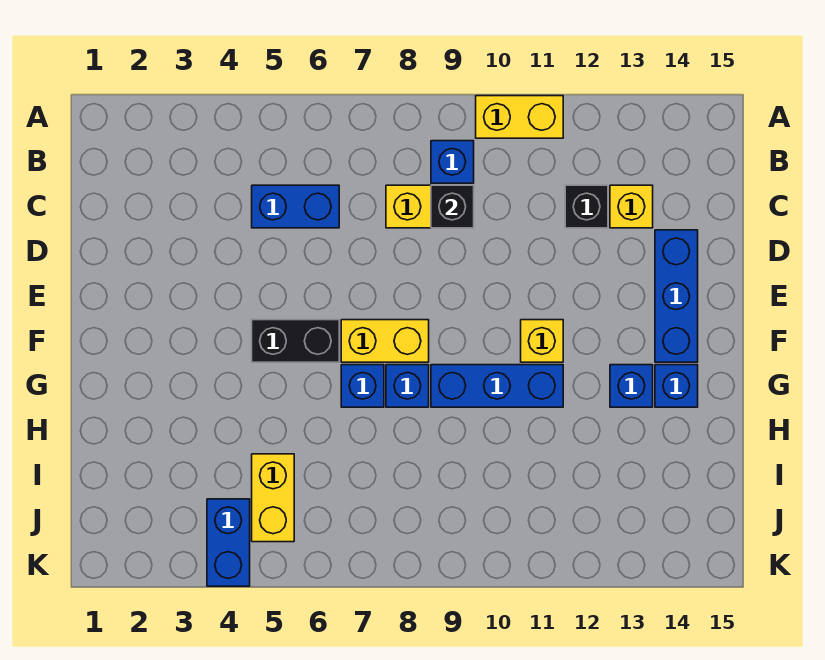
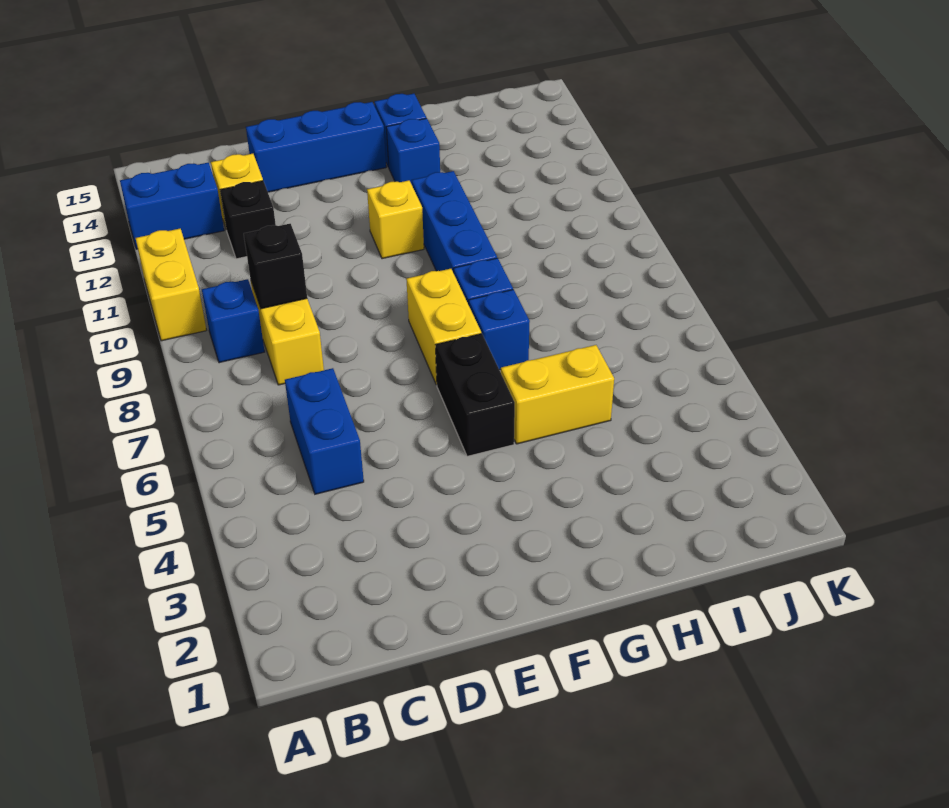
yellow brick I5:J5 level 1 -> yellow brick G5:H5 level 1
blue brick J4:K4 level 1 -> blue brick A13:B13 level 1

